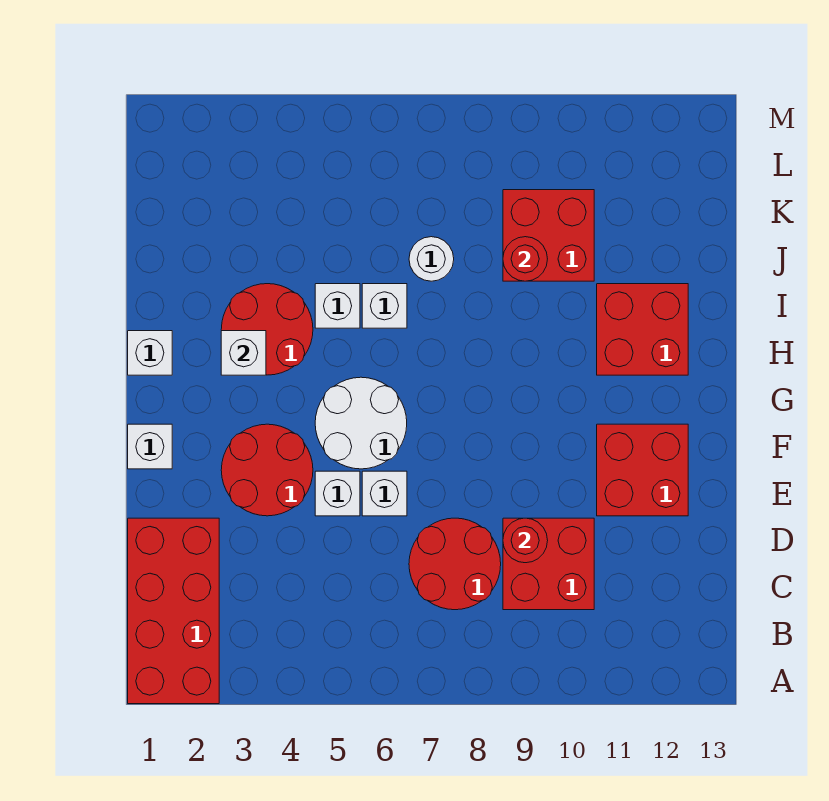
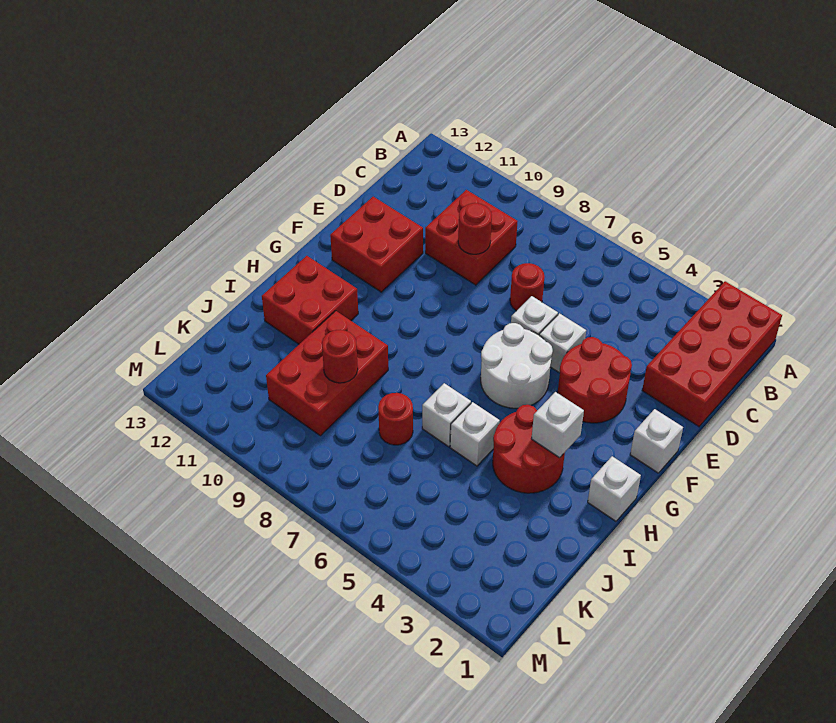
red round brick C7:D8 level 1 -> red round brick D7 level 1
white round brick J7 level 1 -> red round brick J7 level 1
red brick J9:K10 level 1 -> red brick I9:K10 level 1

